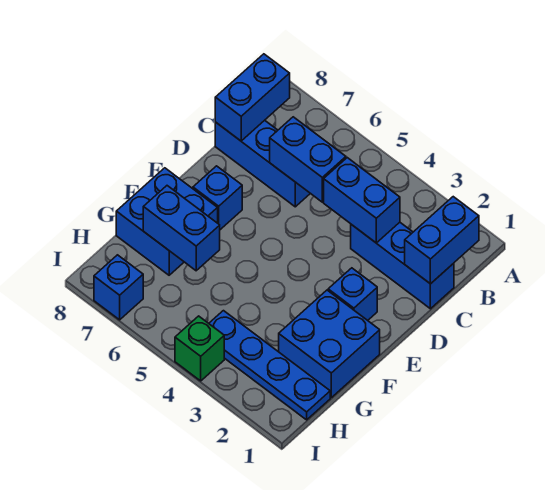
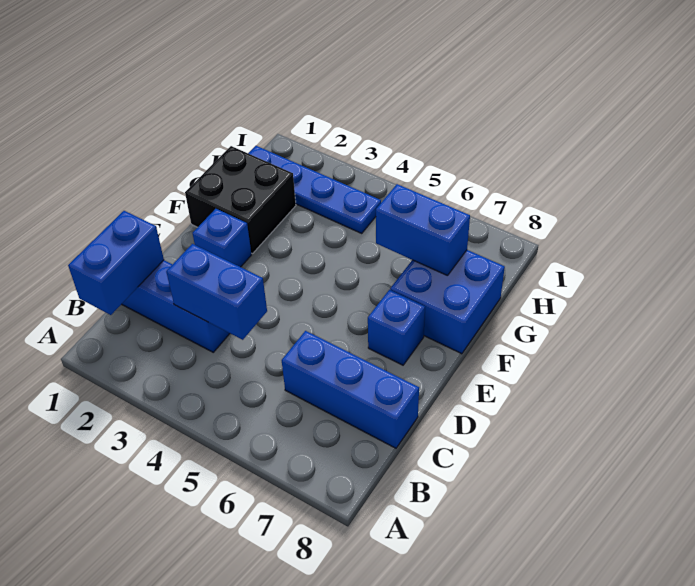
blue brick B8:C8 level 2 -> none
blue brick C5:C6 level 2 -> none
blue brick F1:G2 level 1 -> black brick F1:G2 level 1
green brick I4 level 1 -> none
blue brick I7 level 1 -> none

